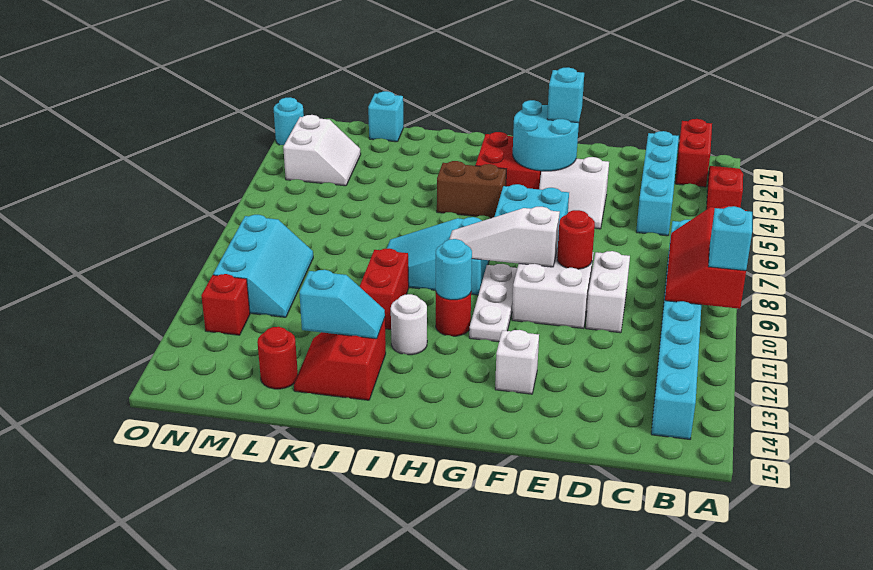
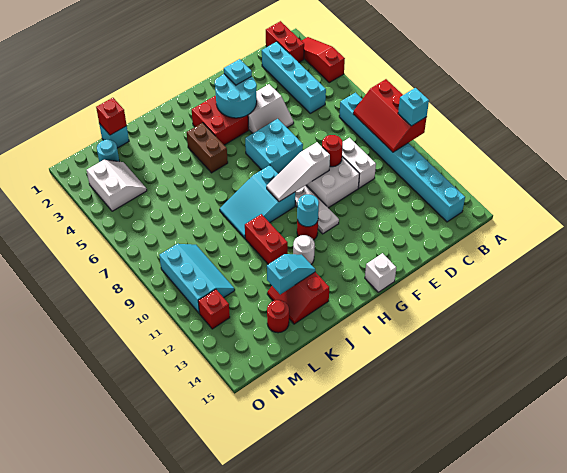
cyan brick F3 level 3 -> cyan plate F3 level 3
white brick F13 level 1 -> white brick G15 level 1
brown brick H5:I5 level 1 -> brown brick I4:I5 level 1
none -> red brick L1 level 2
cyan round brick O2 level 1 -> cyan round brick M2 level 1

